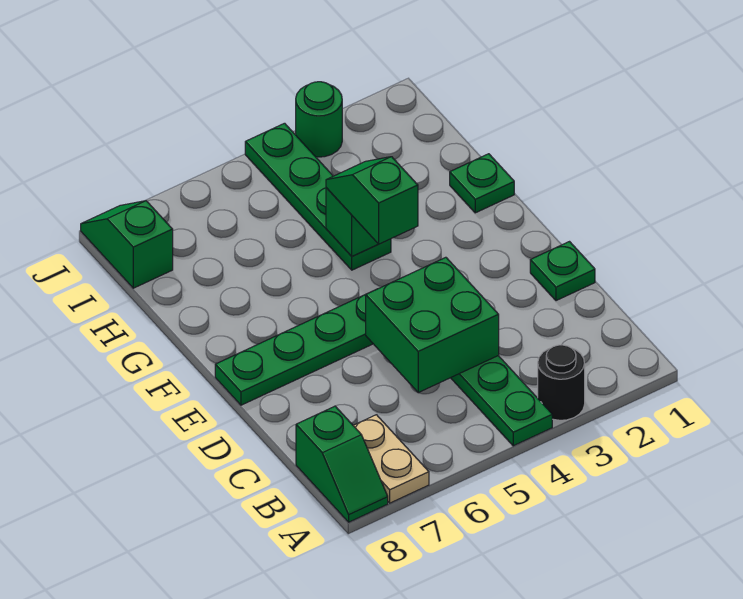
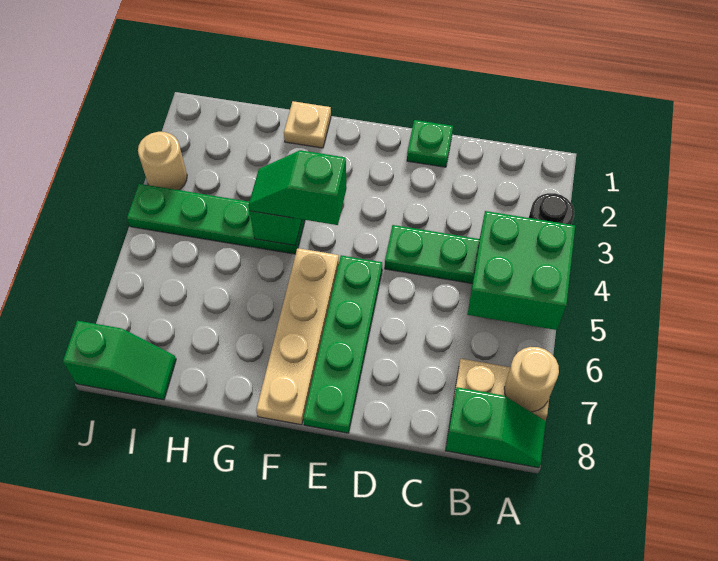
none -> tan round brick A7 level 2
green brick C4:D5 level 2 -> green brick A4:B5 level 2
none -> tan plate F5:F8 level 1
green plate G1 level 1 -> tan plate G1 level 1
green slope I8:J8 level 1 top I -> green slope I8:J8 level 1 top J
green round brick J3 level 1 -> tan round brick J3 level 1

